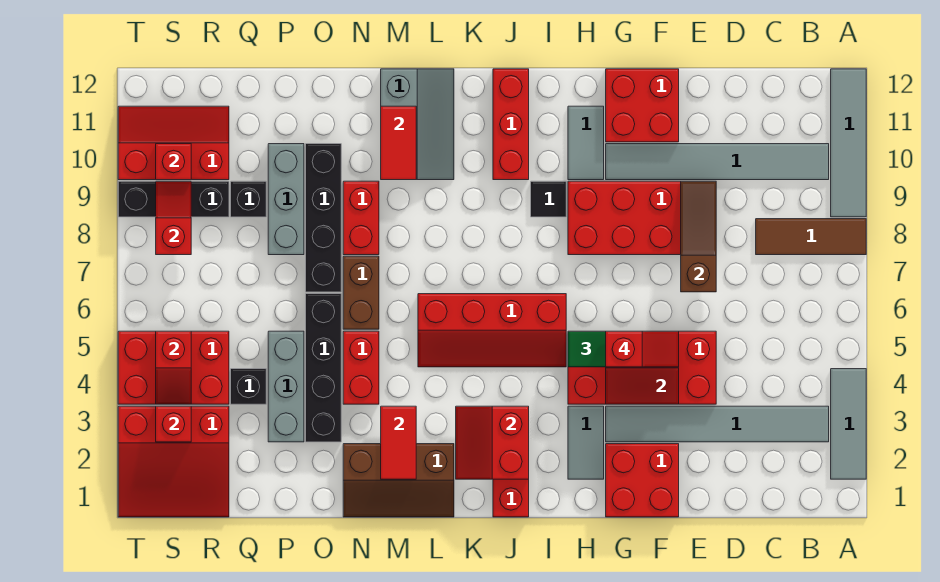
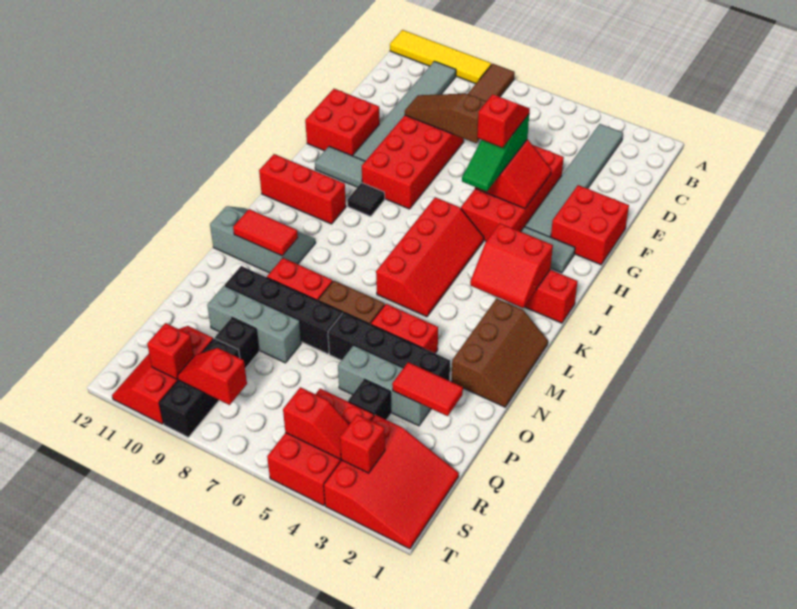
grey tile A2:A4 level 1 -> none
grey tile A9:A12 level 1 -> yellow tile A9:A12 level 1
red tile M2:M3 level 2 -> red tile P2:P3 level 2

